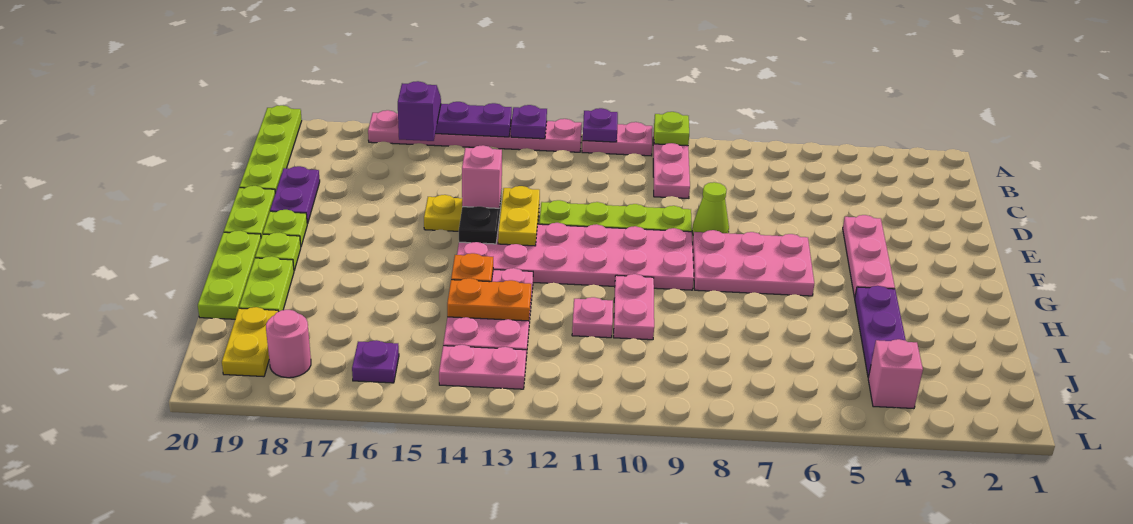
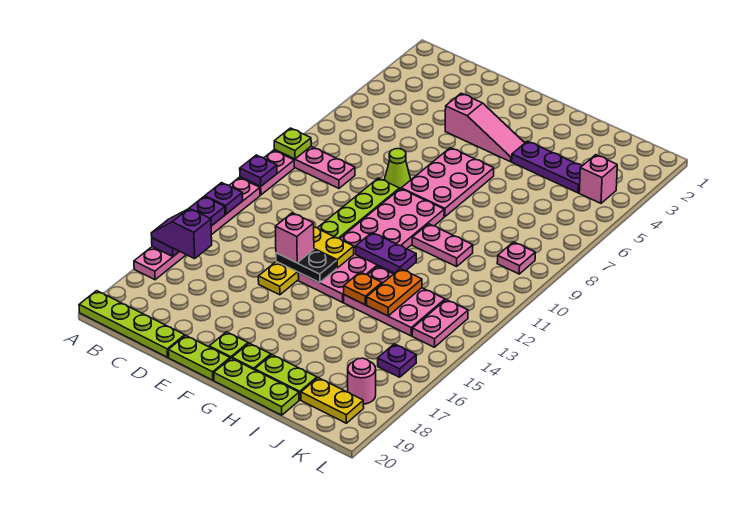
purple plate D19:E19 level 1 -> purple plate G12:H12 level 2
pink plate E4:G4 level 1 -> pink slope E4:G4 level 1 top E
pink plate I11 level 1 -> pink plate K9 level 1

